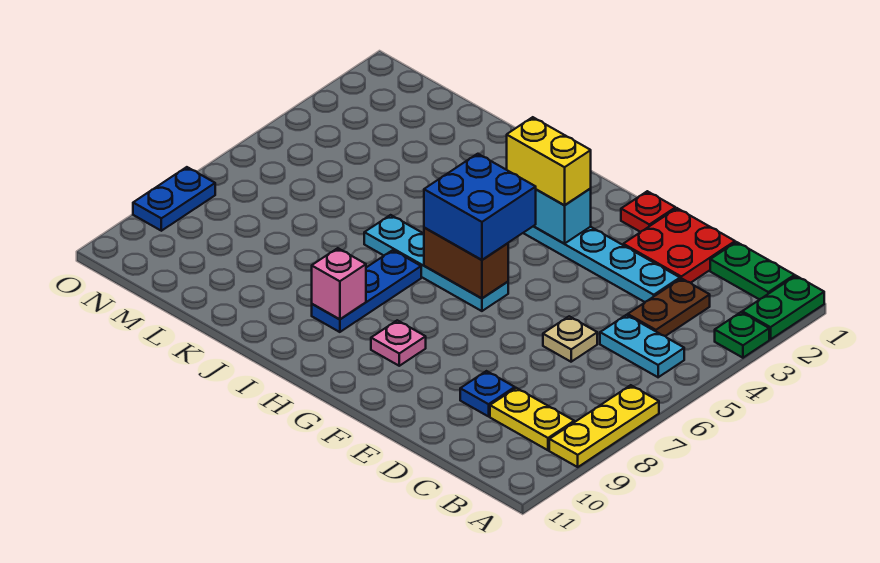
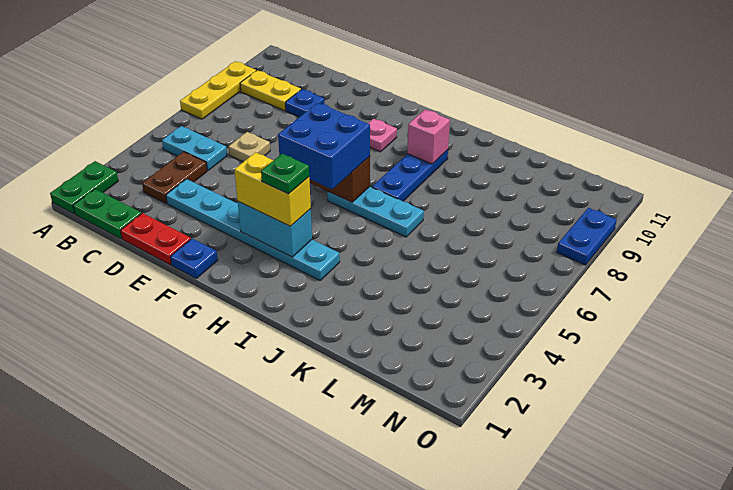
green plate A3 level 1 -> green plate H3 level 4
red plate D1:E2 level 1 -> red plate D1:E1 level 1
red plate F1 level 1 -> blue plate F1 level 1
cyan plate G6:J6 level 1 -> cyan plate H6:J6 level 1

